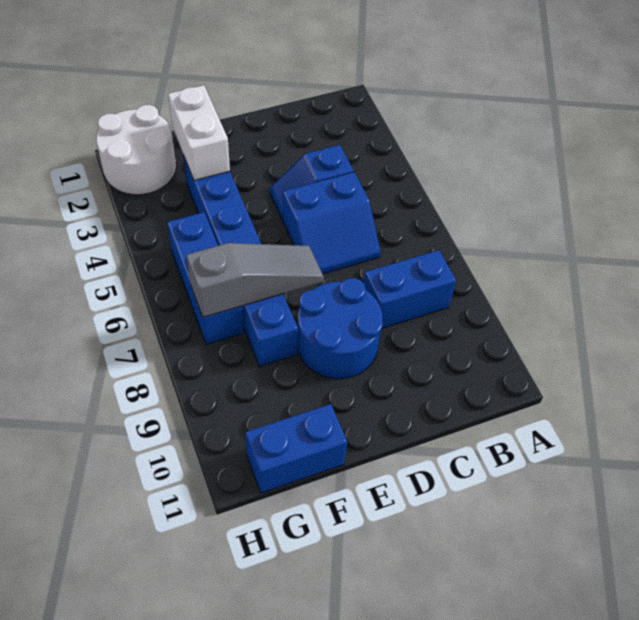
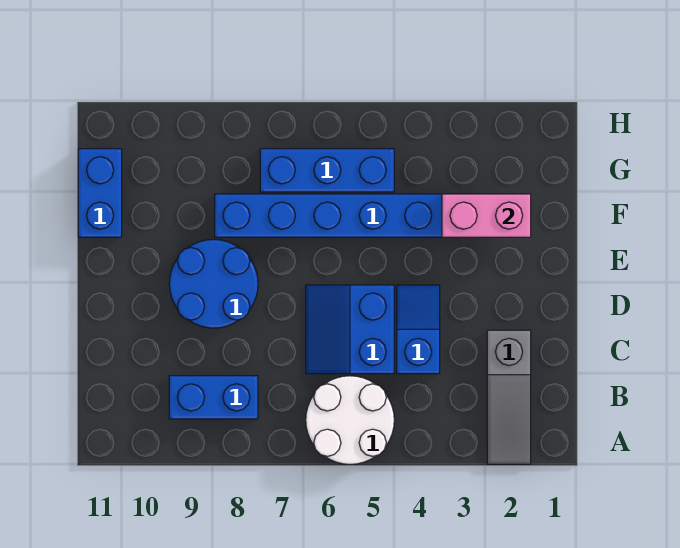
blue brick B8:C8 level 1 -> blue brick B8:B9 level 1
grey slope E7:G7 level 2 top G -> grey slope A2:C2 level 1 top C
white brick F2:F3 level 2 -> pink brick F2:F3 level 2
white round brick G1:H2 level 1 -> white round brick A5:B6 level 1

